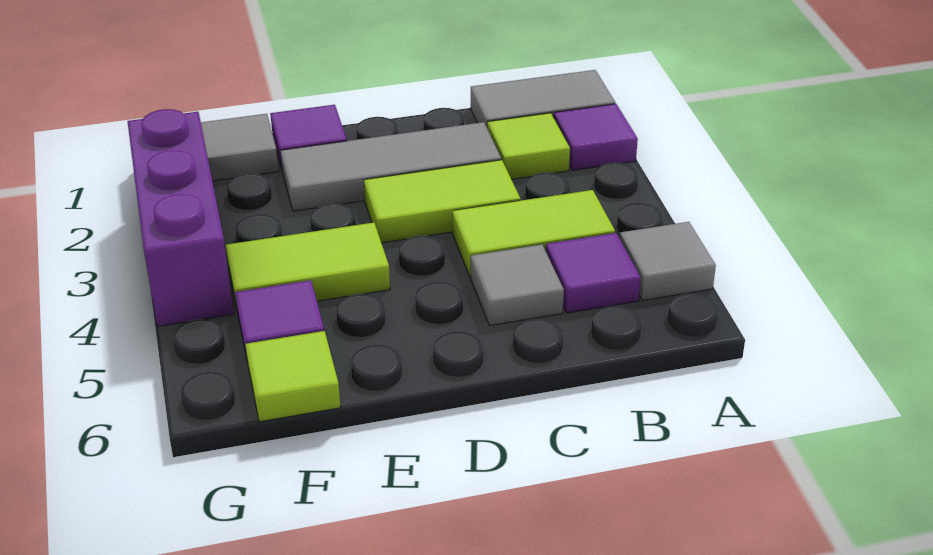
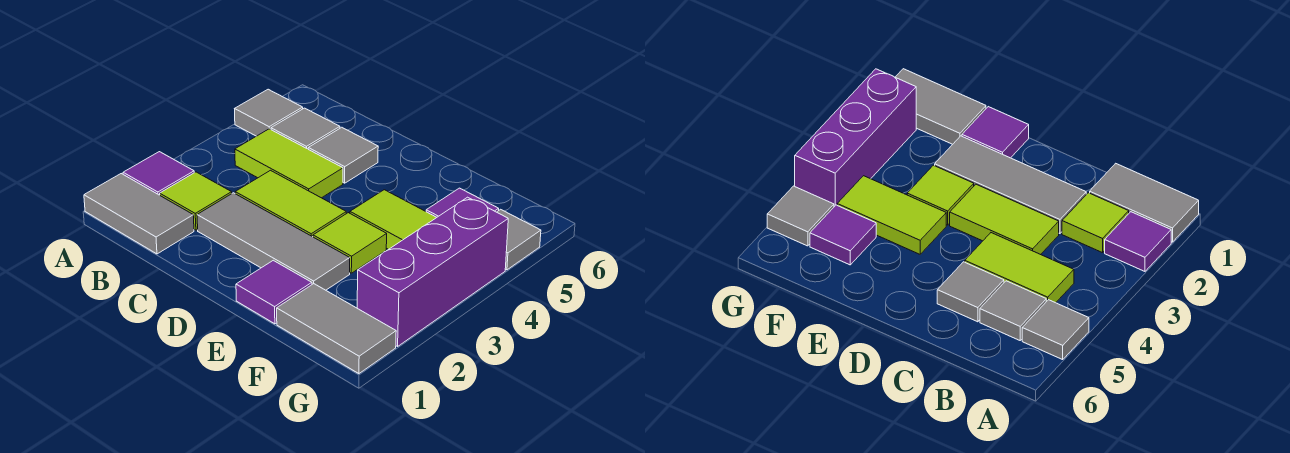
purple tile B5 level 1 -> grey tile B5 level 1
lime tile F6 level 1 -> lime tile E3 level 1
none -> grey tile G5 level 1

